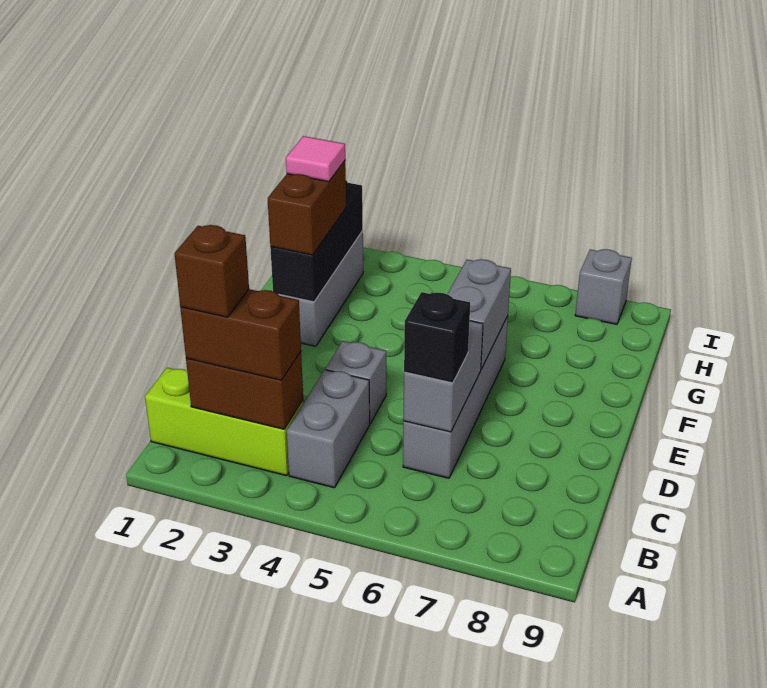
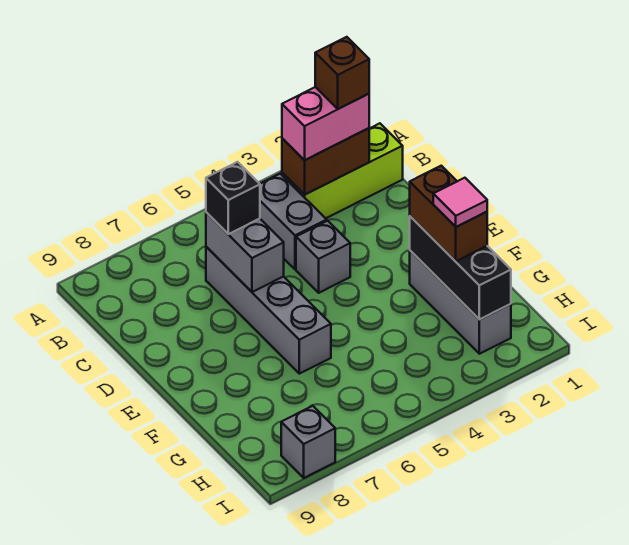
brown brick B2:B3 level 3 -> pink brick B2:B3 level 3
grey brick E6:F6 level 2 -> none

